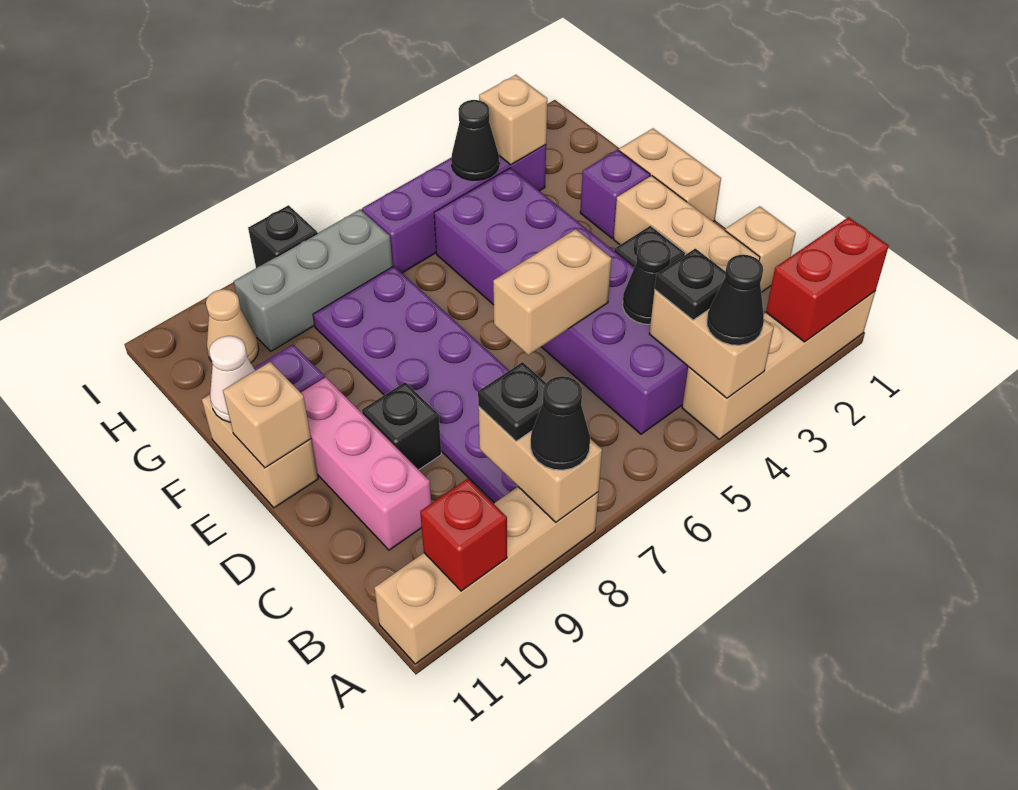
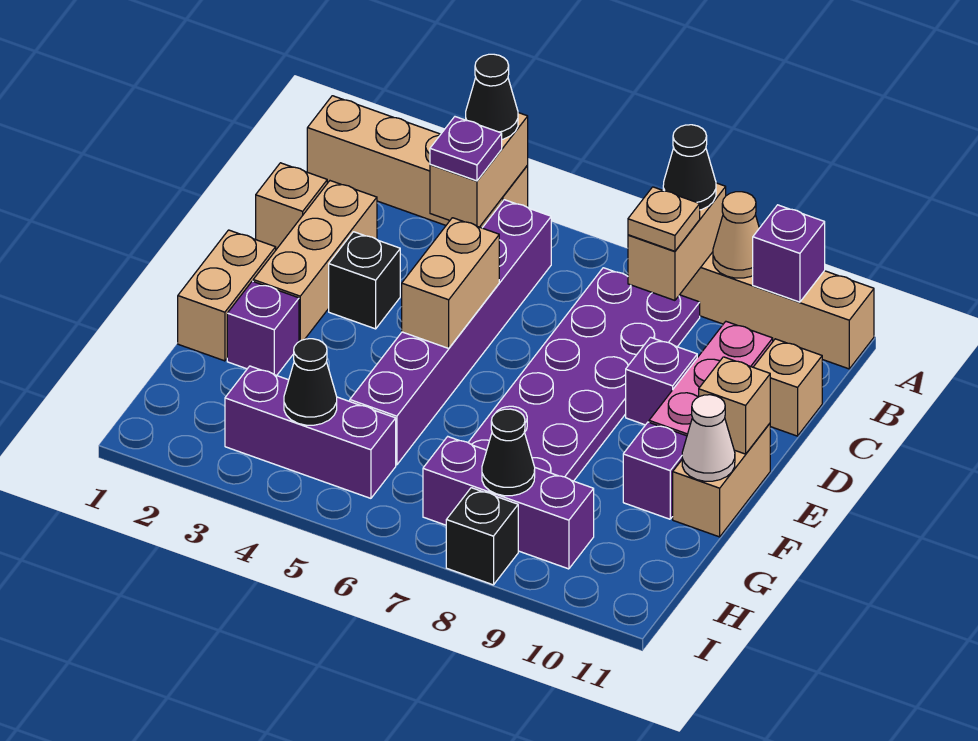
red brick A1:A2 level 2 -> none
red brick A10 level 2 -> purple brick A10 level 2
purple brick B4:G5 level 1 -> purple brick B5:G5 level 1
black plate B4 level 3 -> purple plate B4 level 3
black plate B8 level 3 -> tan plate B8 level 3
black cone C4 level 2 -> black cone H8 level 2
tan brick D5:D6 level 2 -> tan brick D5:E5 level 2
black brick D9 level 1 -> purple brick D9 level 1
purple brick H3:H6 level 1 -> purple brick H3:H5 level 1
tan brick H3 level 2 -> tan brick C11 level 1
grey brick H7:H9 level 1 -> purple brick H7:H9 level 1
tan cone H10 level 1 -> tan cone A9 level 2

